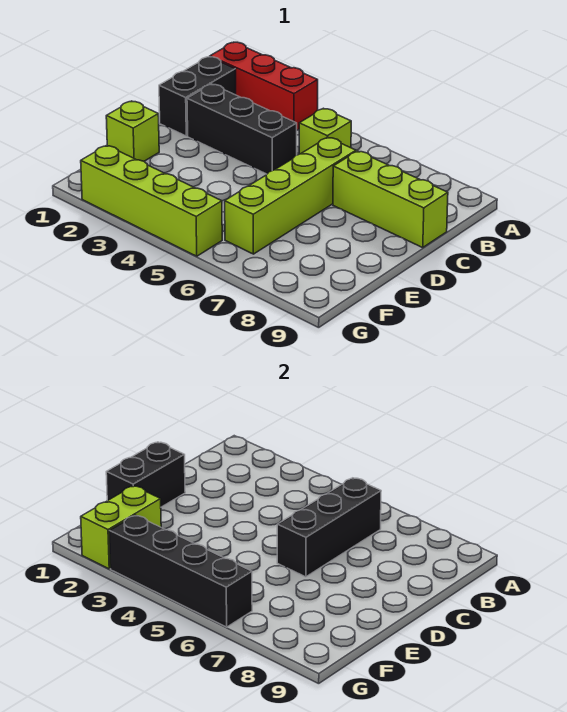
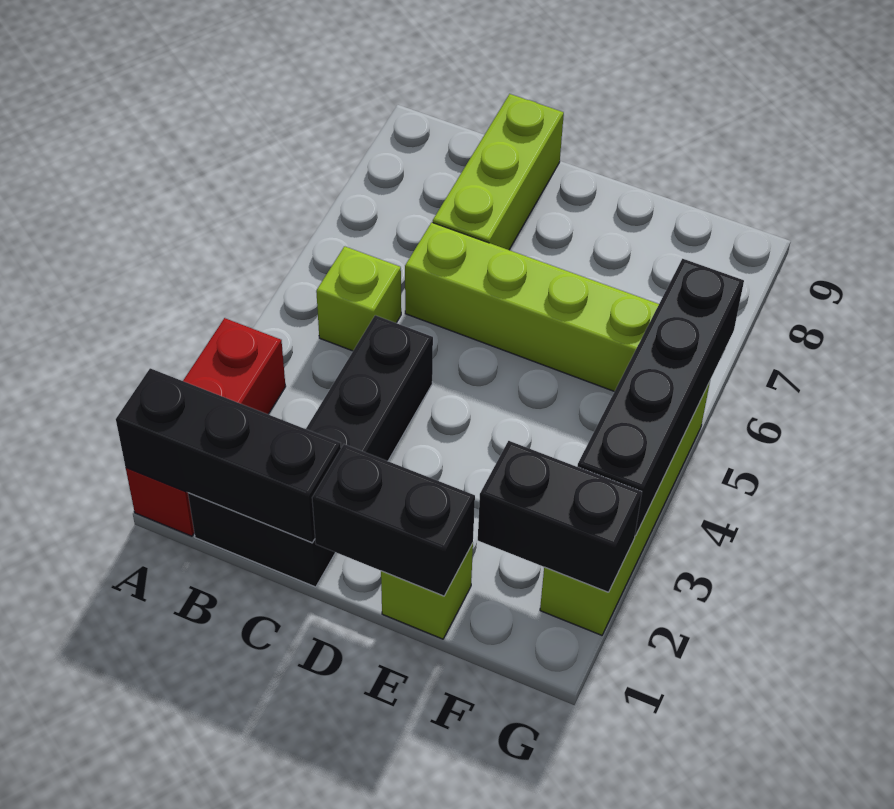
black brick B6:D6 level 2 -> black brick A1:C1 level 2
lime brick F2:G2 level 2 -> black brick F2:G2 level 2

